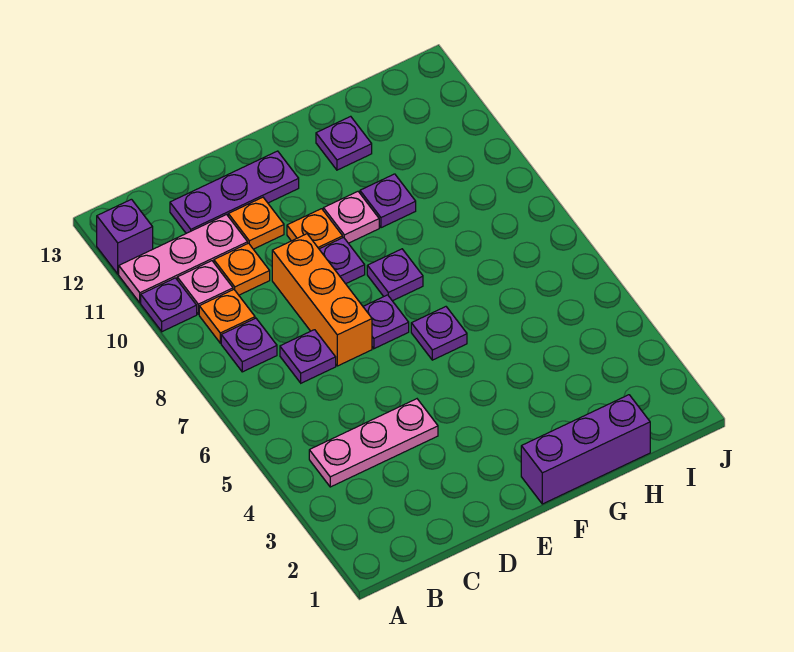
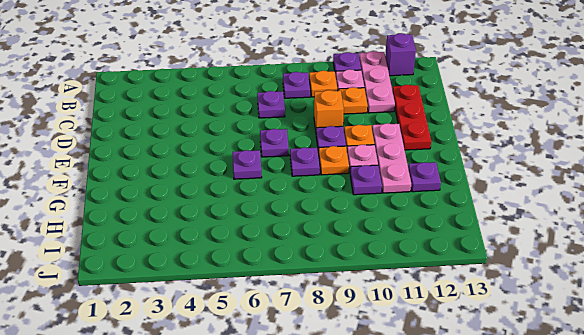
pink plate B4:D4 level 1 -> pink plate E11:G11 level 1
purple plate C12:E12 level 1 -> red plate C12:E12 level 1
orange brick D7:D9 level 1 -> orange brick D9 level 1
orange plate D11 level 1 -> orange plate F9 level 1
purple brick F1:H1 level 1 -> none

